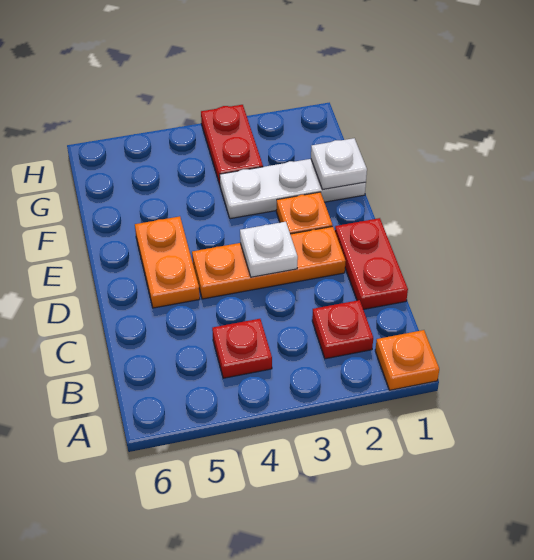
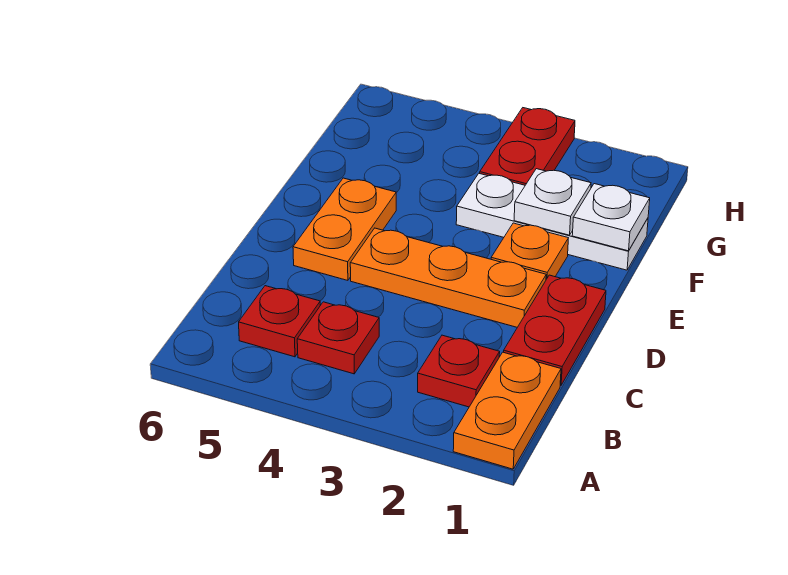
orange plate A1 level 1 -> orange plate A1:B1 level 1
none -> red plate B5 level 1
white plate D3 level 2 -> white plate F2 level 2

